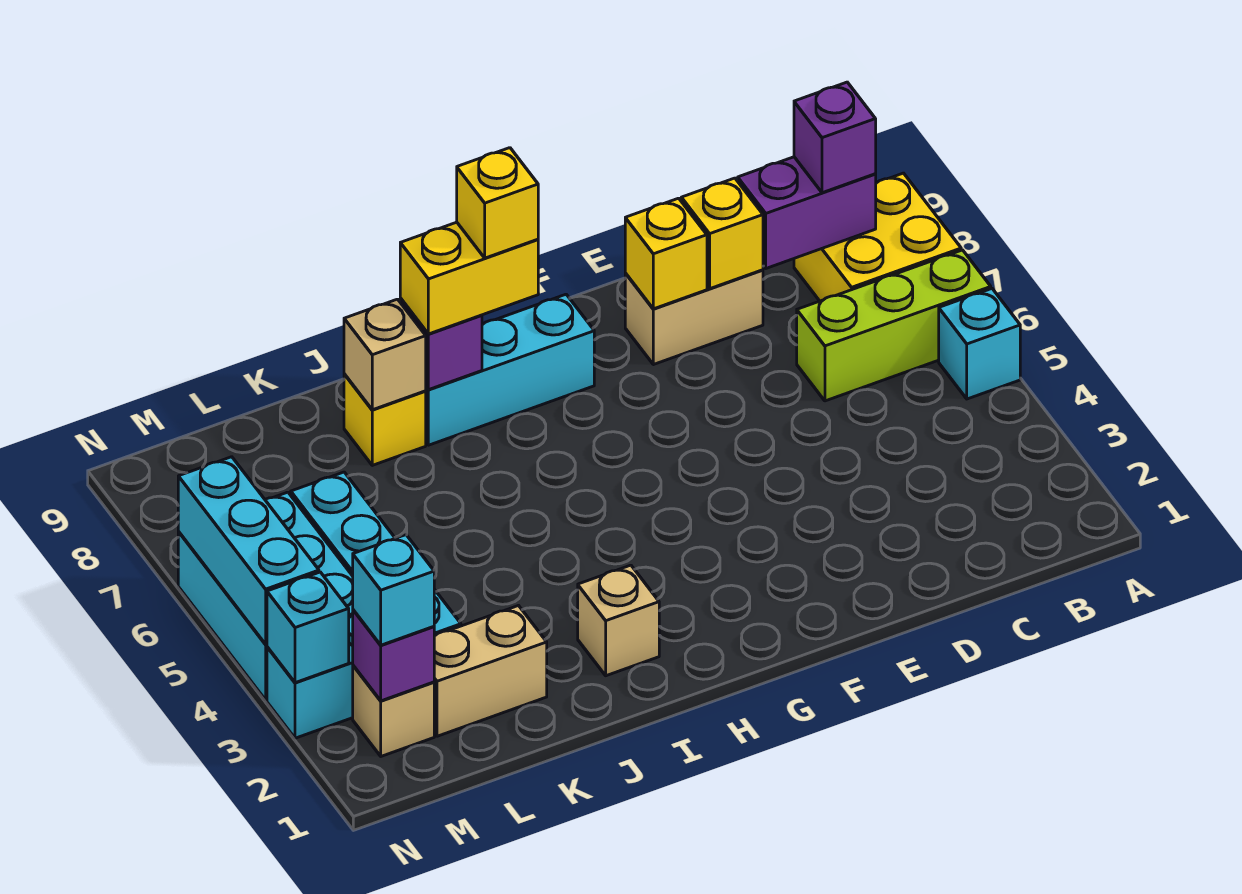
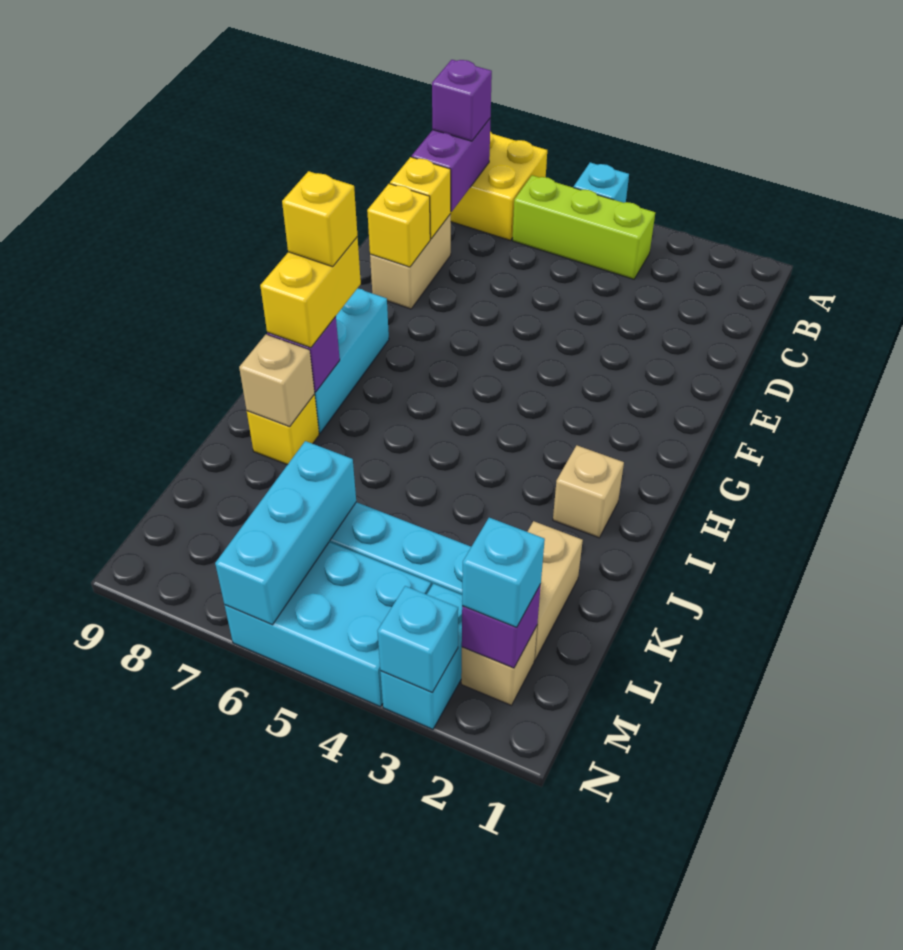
lime brick A6:C6 level 1 -> lime brick B4:B6 level 1
cyan brick N4:N6 level 2 -> cyan brick L6:N6 level 2

